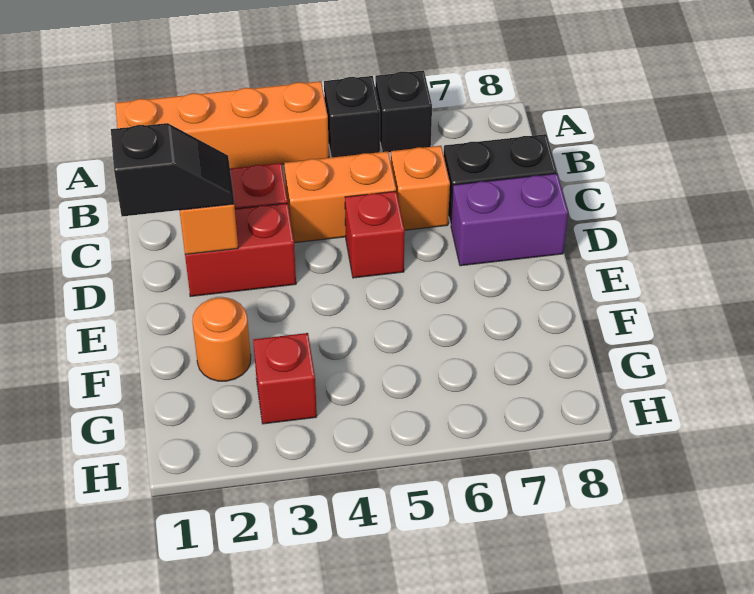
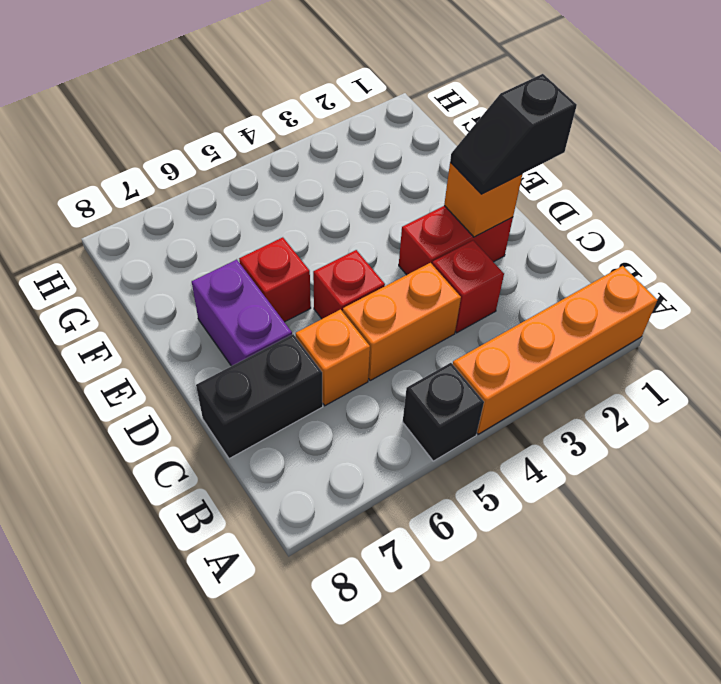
black brick A6 level 1 -> none
purple brick D7:D8 level 1 -> purple brick D7:E7 level 1
orange round brick F2 level 1 -> none
red brick G3 level 1 -> red brick E6 level 1

